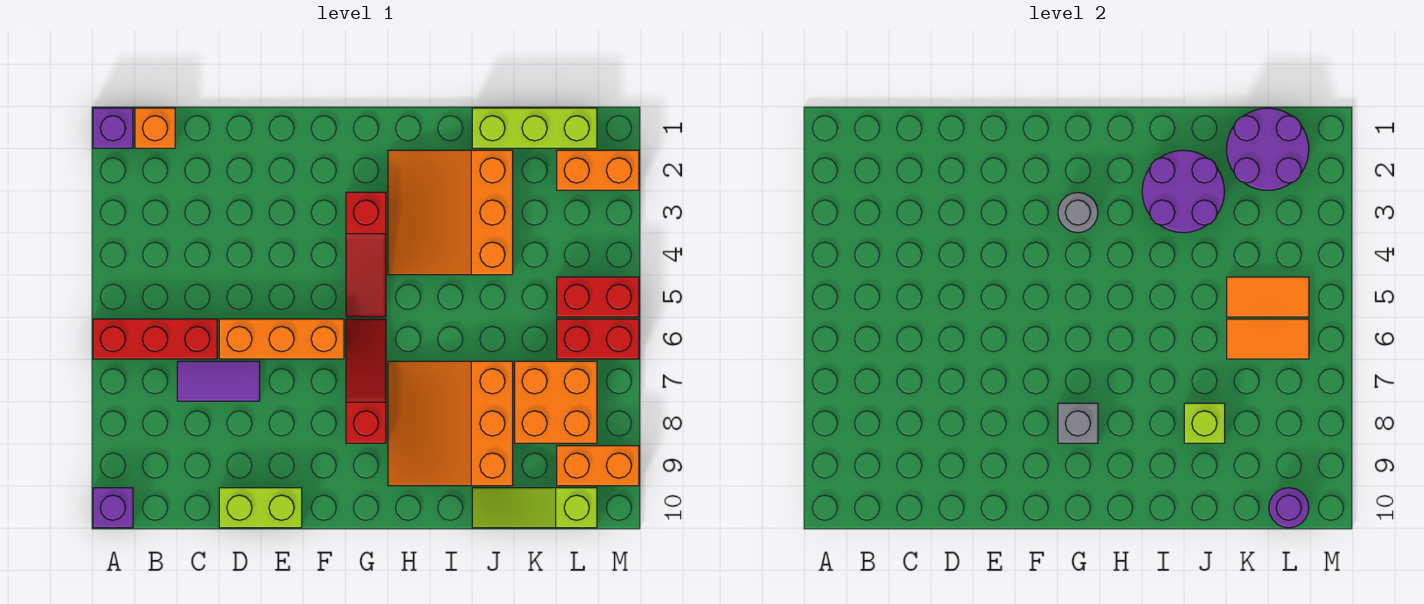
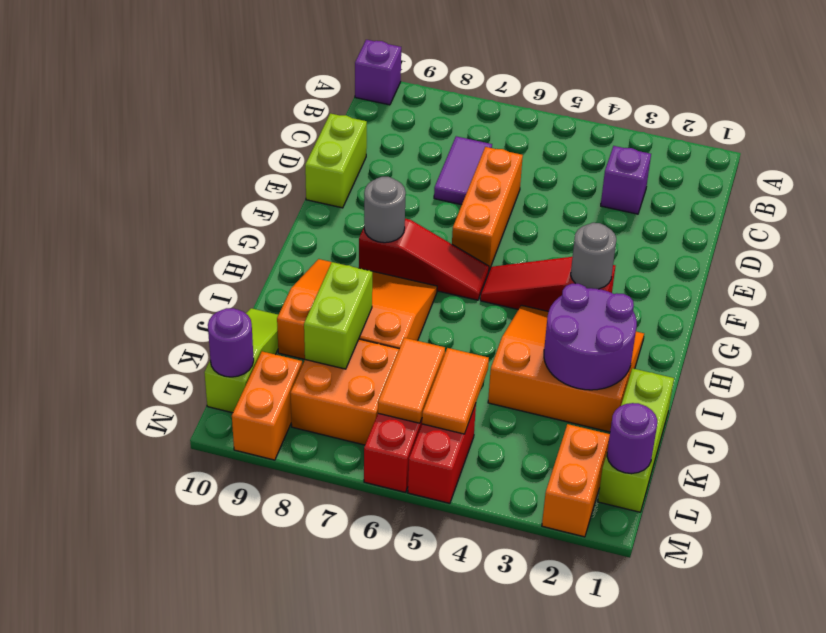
purple brick A1 level 1 -> purple brick C3 level 1
red brick A6:C6 level 1 -> none
orange brick B1 level 1 -> none
grey brick G8 level 2 -> grey round brick G8 level 2
lime brick J8 level 2 -> lime brick J8:K8 level 2
purple round brick K1:L2 level 2 -> purple round brick L1 level 2

